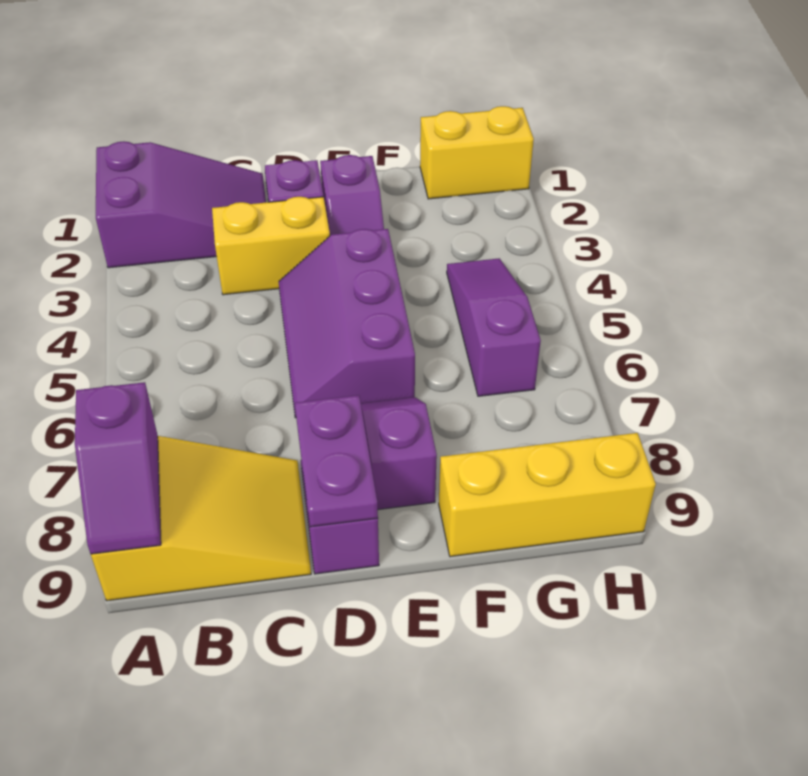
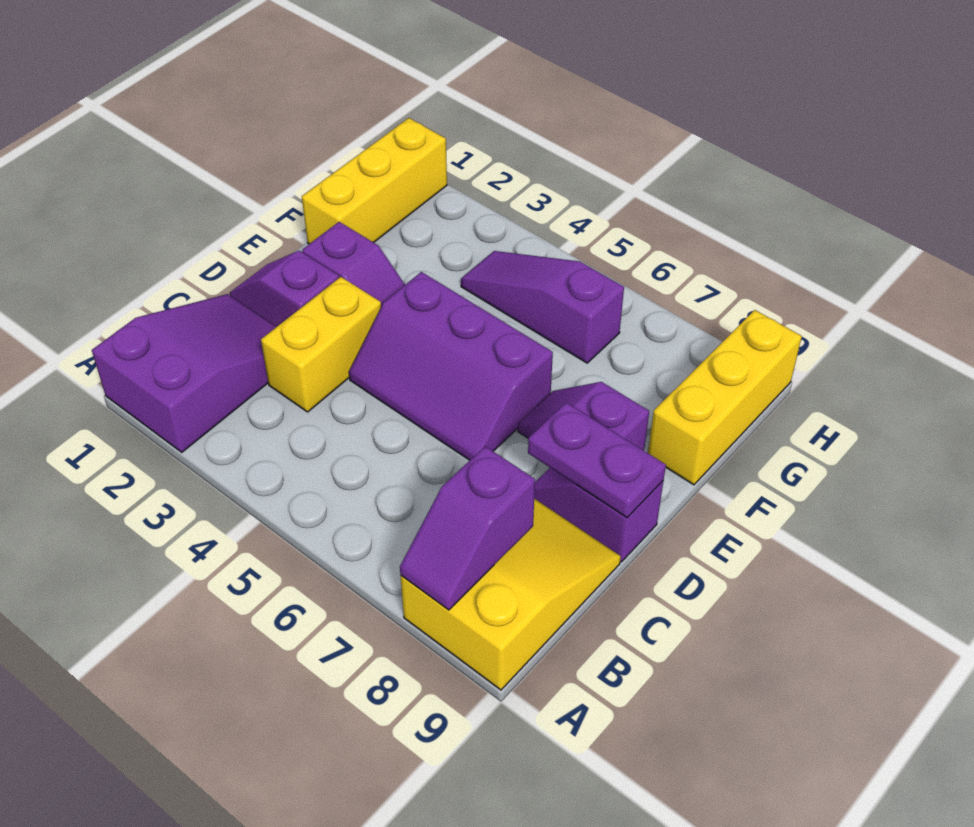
purple slope A8:A9 level 2 top 8 -> purple slope A8:B8 level 2 top B
yellow brick G1:H1 level 1 -> yellow brick F1:H1 level 1

